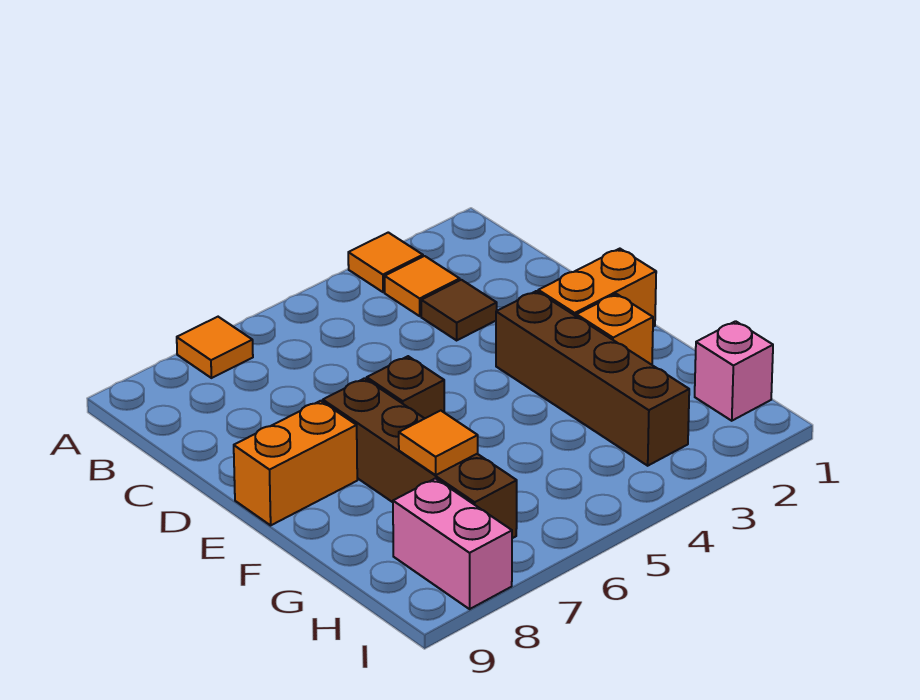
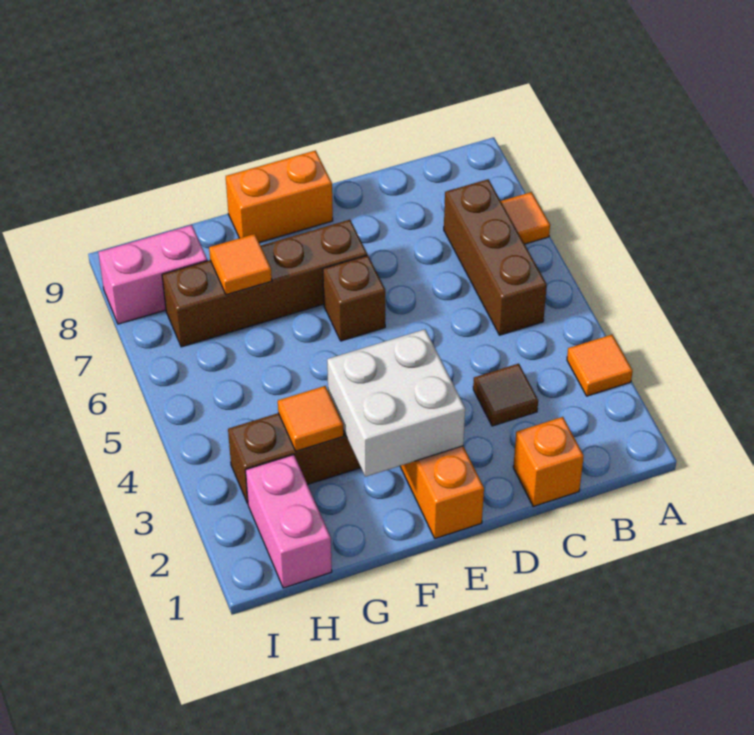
orange tile B3 level 1 -> orange tile G3 level 2
none -> brown brick B5:B7 level 1
none -> white brick E2:F3 level 2
orange brick E8:E9 level 1 -> orange brick E9:F9 level 1
orange brick F2 level 1 -> orange brick C1 level 1
pink brick H1 level 1 -> pink brick H1:H2 level 1

